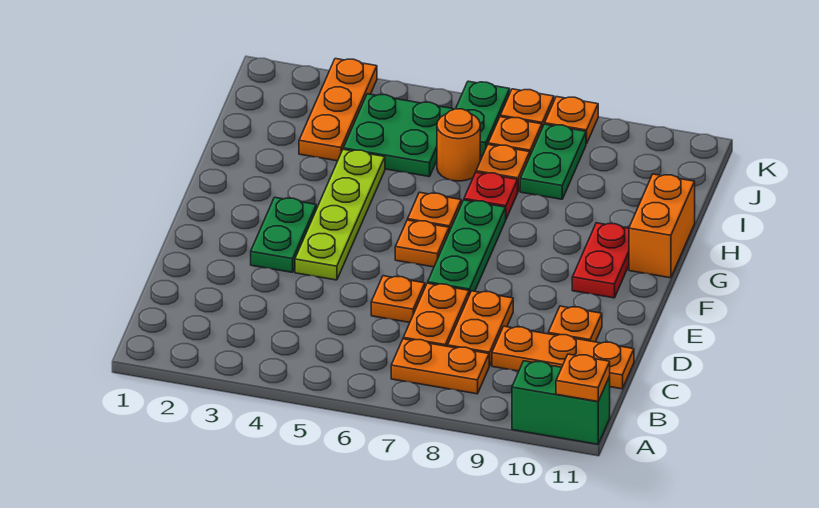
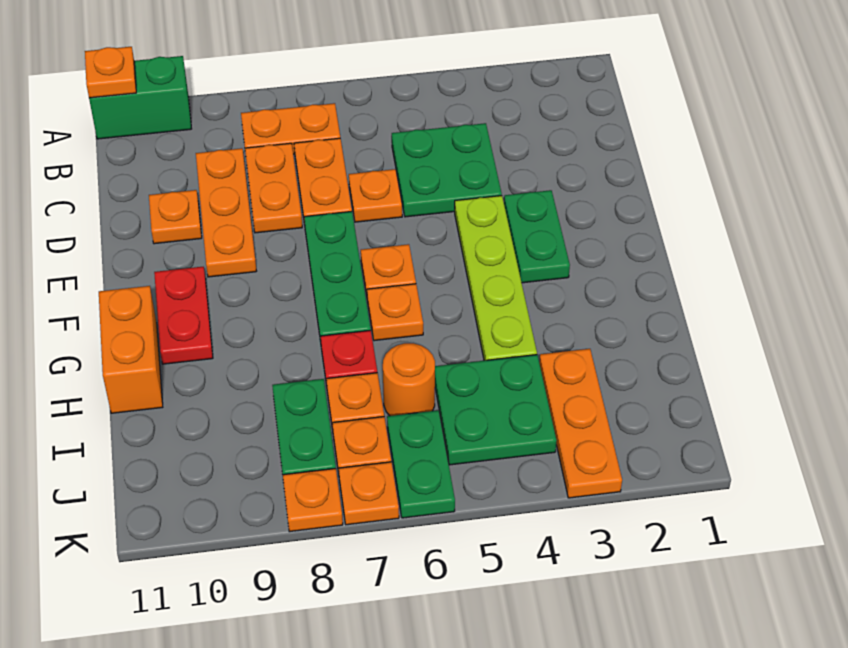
none -> green plate C4:D5 level 1
orange plate C9:C11 level 1 -> orange plate C9:E9 level 1

